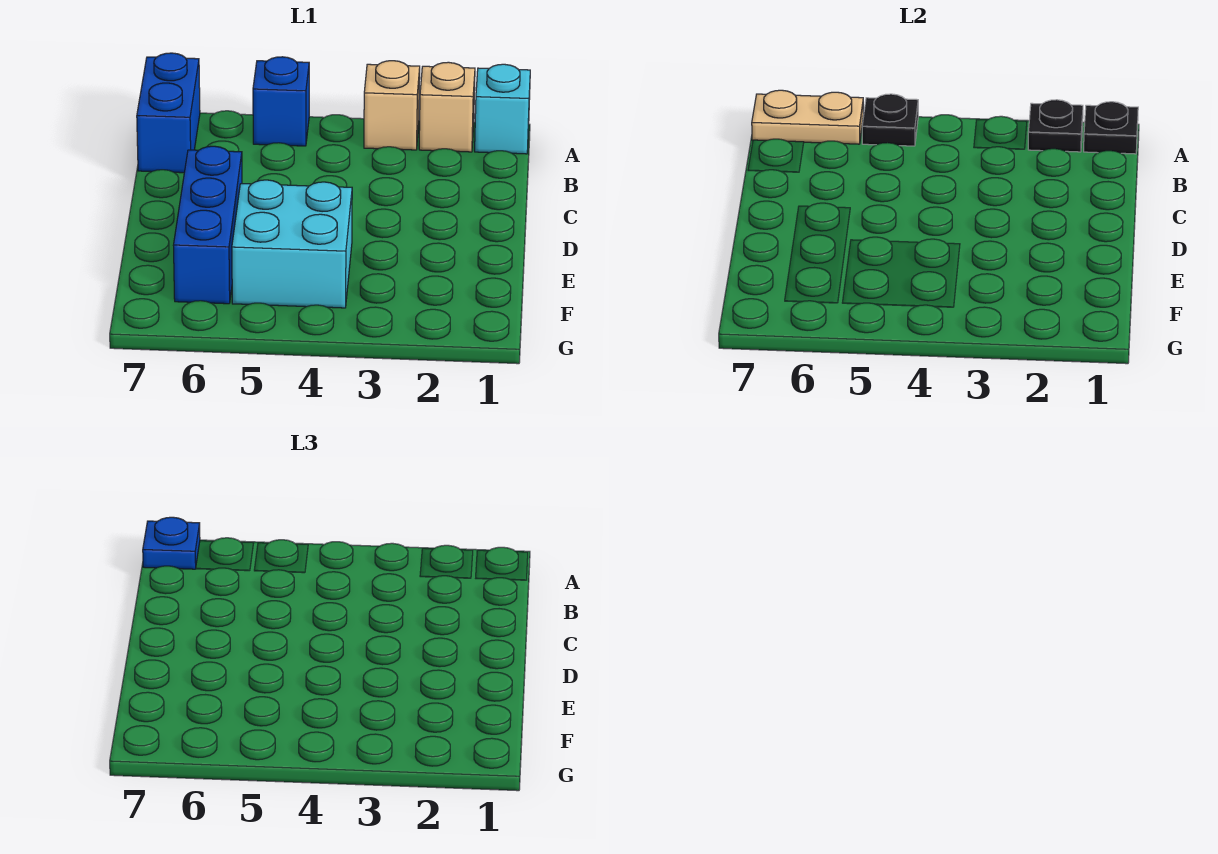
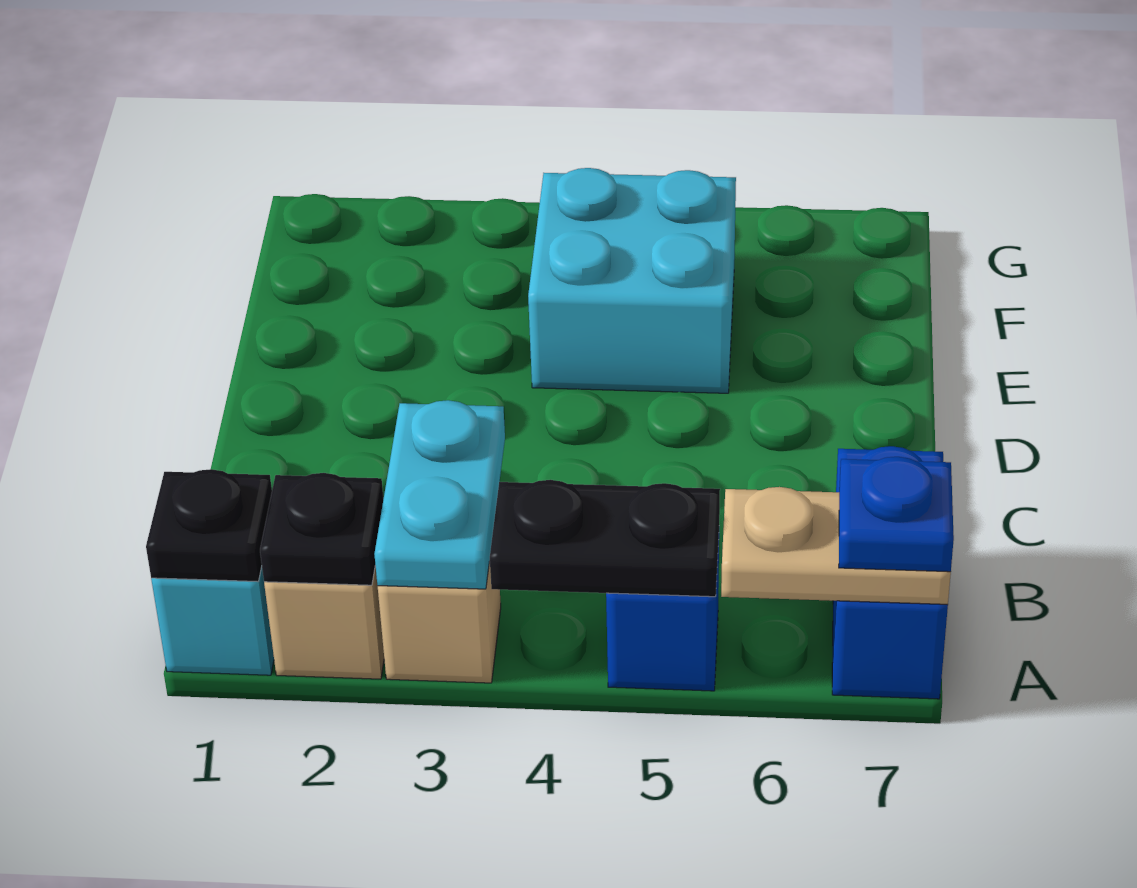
none -> cyan plate A3:B3 level 2
black plate A5 level 2 -> black plate A4:A5 level 2
blue brick D6:F6 level 1 -> none

